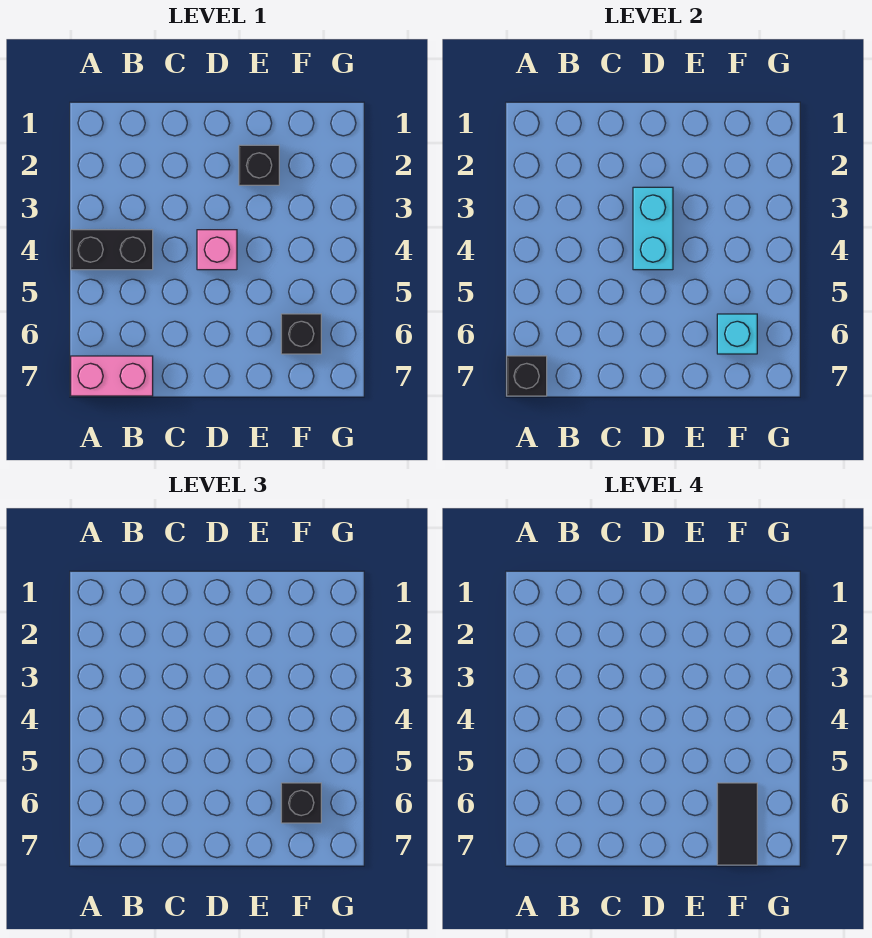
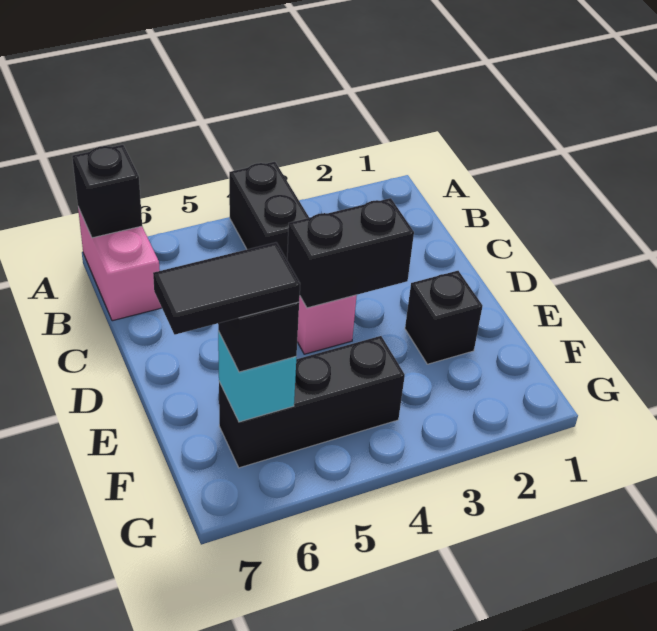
cyan brick D3:D4 level 2 -> black brick D3:D4 level 2
black brick F6 level 1 -> black brick F4:F6 level 1

